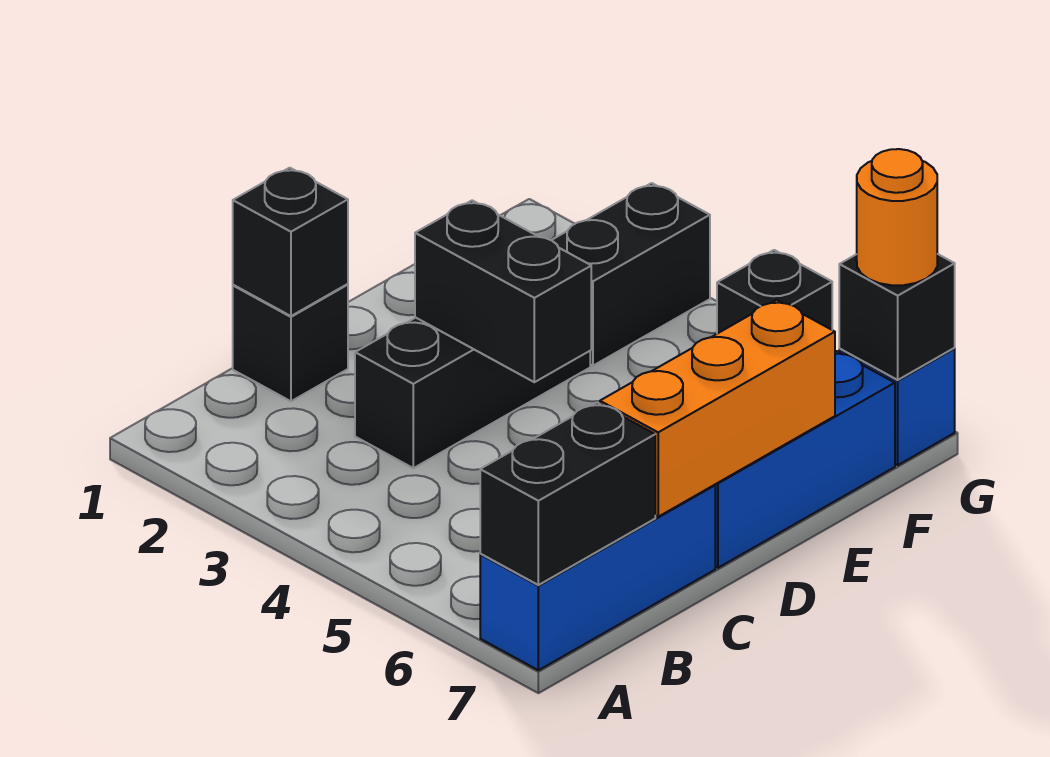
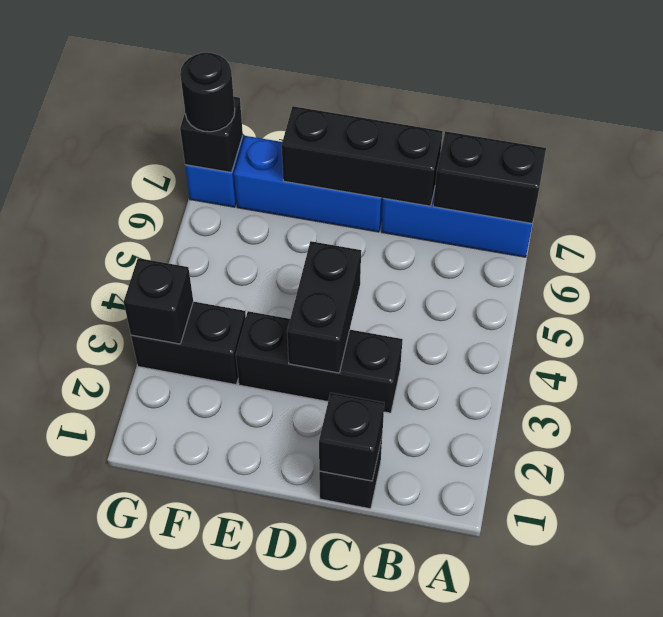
orange brick C7:E7 level 2 -> black brick C7:E7 level 2
black brick G5 level 1 -> black brick G3 level 2
orange round brick G7 level 3 -> black round brick G7 level 3

